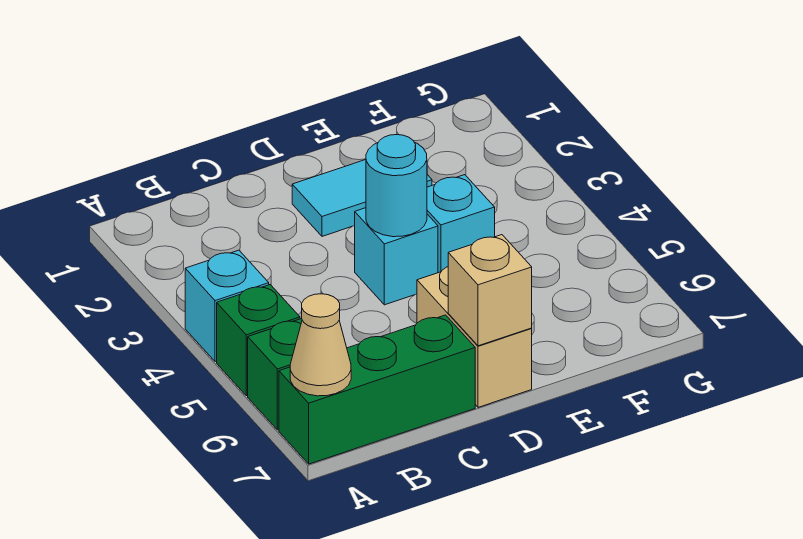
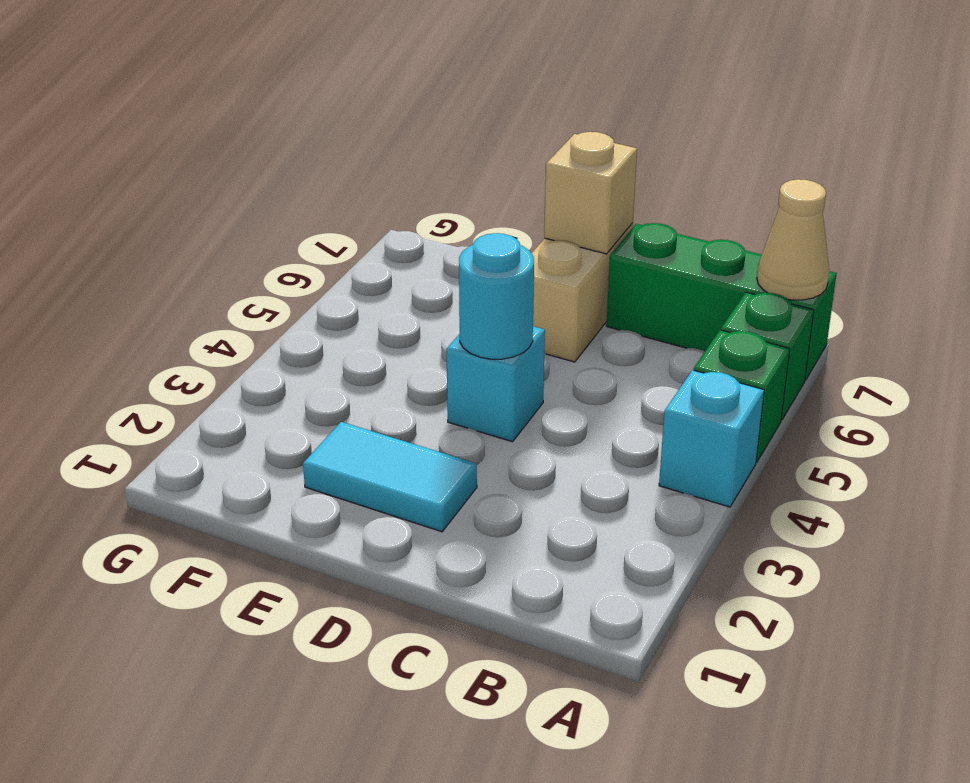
cyan brick E4 level 1 -> none

